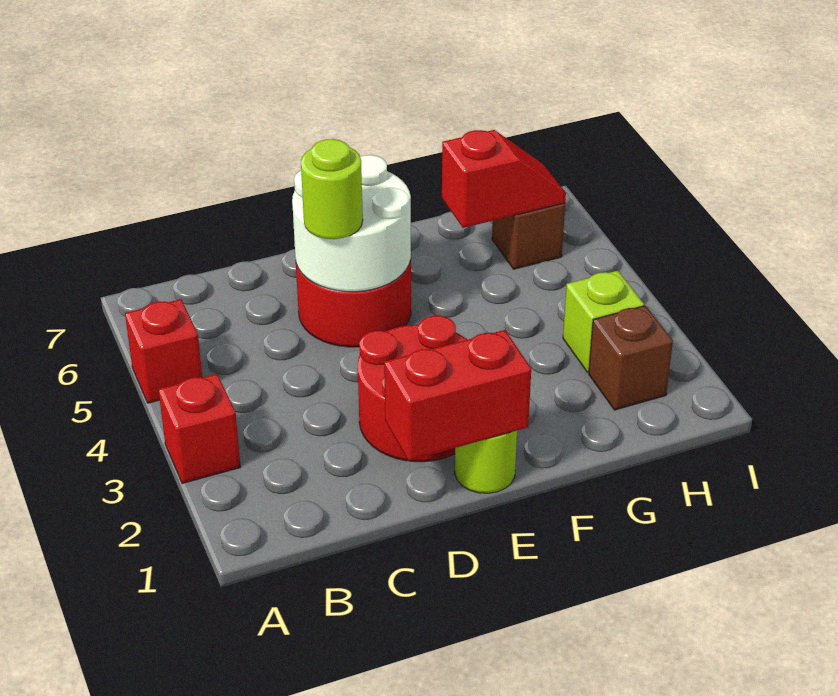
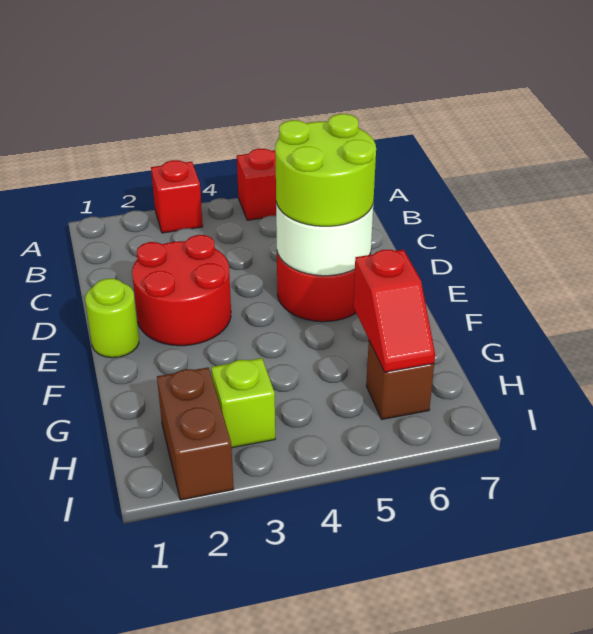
red brick D1:E1 level 2 -> none
lime round brick D5 level 3 -> lime round brick D5:E6 level 3
brown brick H2 level 1 -> brown brick H2:I2 level 1

